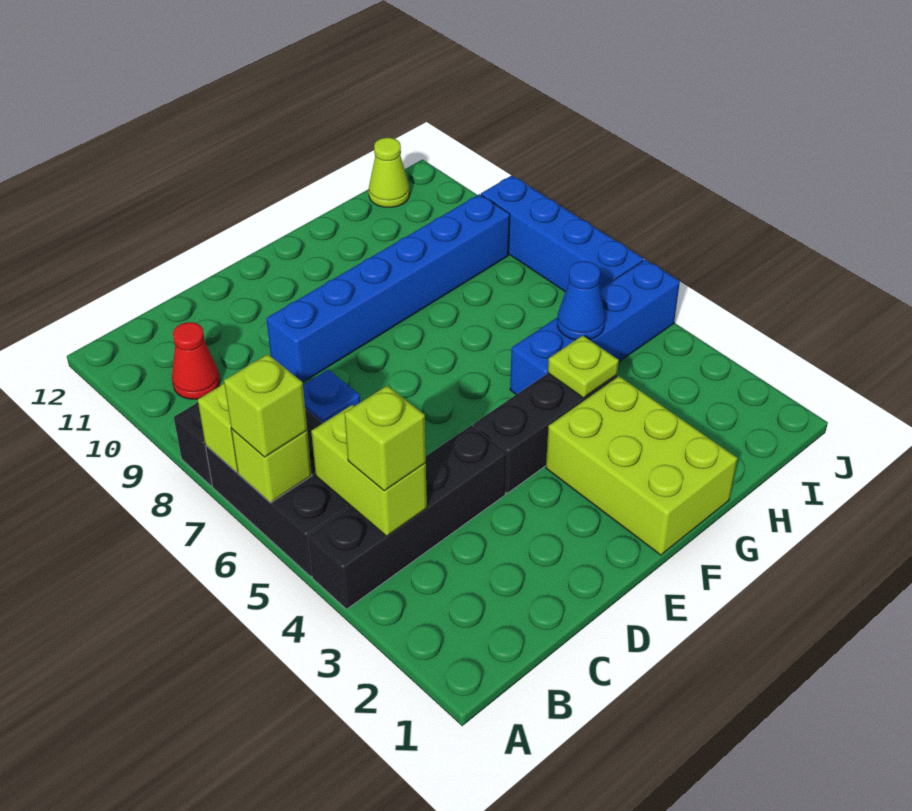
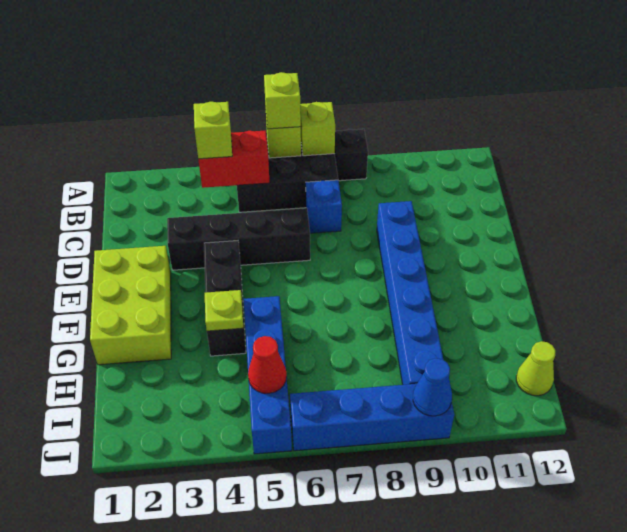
black brick A4:D4 level 1 -> black brick D3:D6 level 1
lime brick B4:B5 level 2 -> red brick B4:B5 level 2
red cone B10 level 1 -> red cone I5 level 2
lime brick F1:G3 level 1 -> lime brick E1:G2 level 1
blue cone H5 level 2 -> blue cone J9 level 2

